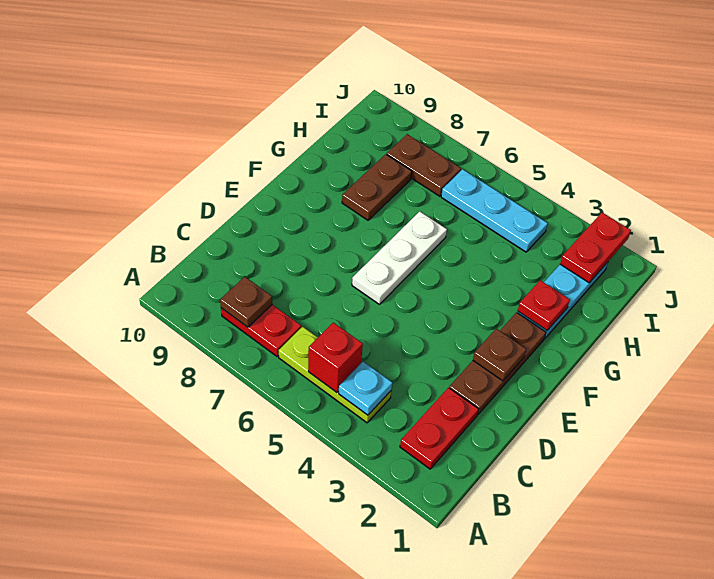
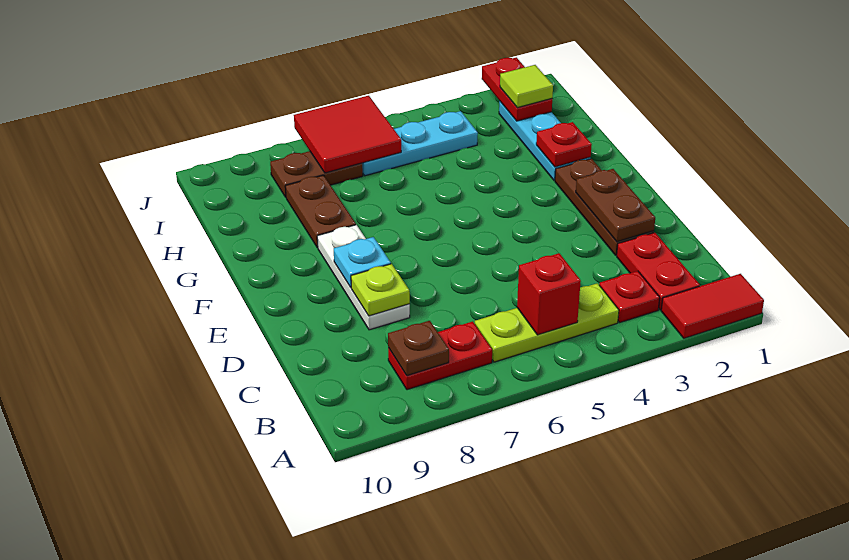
none -> red tile A1:A2 level 1
none -> red plate B3 level 1
cyan plate B4 level 2 -> cyan plate E8 level 2
none -> lime plate D8 level 2
brown plate E2 level 2 -> brown plate D2:E2 level 2
white plate E6:G6 level 1 -> white plate D8:F8 level 1
none -> lime tile I2 level 3
none -> red tile I6:J7 level 2

